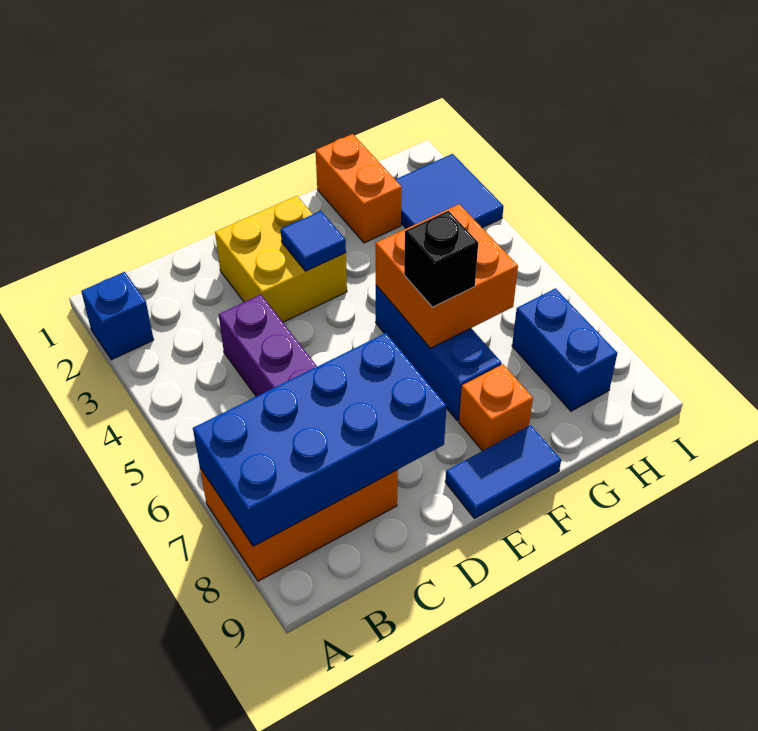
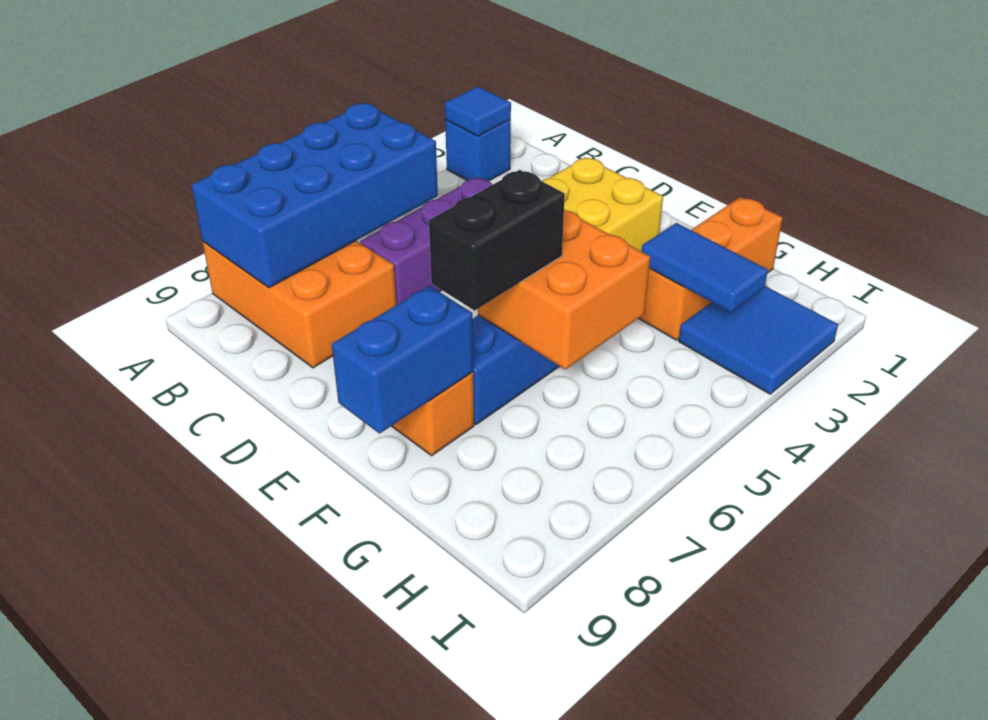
blue brick A7:D8 level 2 -> blue brick A5:B8 level 2
blue tile E3 level 2 -> blue tile A2 level 2
blue tile E9:F9 level 1 -> blue tile G3:H3 level 2
black brick F6 level 3 -> black brick F6:F7 level 3
orange brick G1:G2 level 1 -> orange brick G1:G3 level 1
blue brick H7:H8 level 1 -> blue brick F8:F9 level 2

